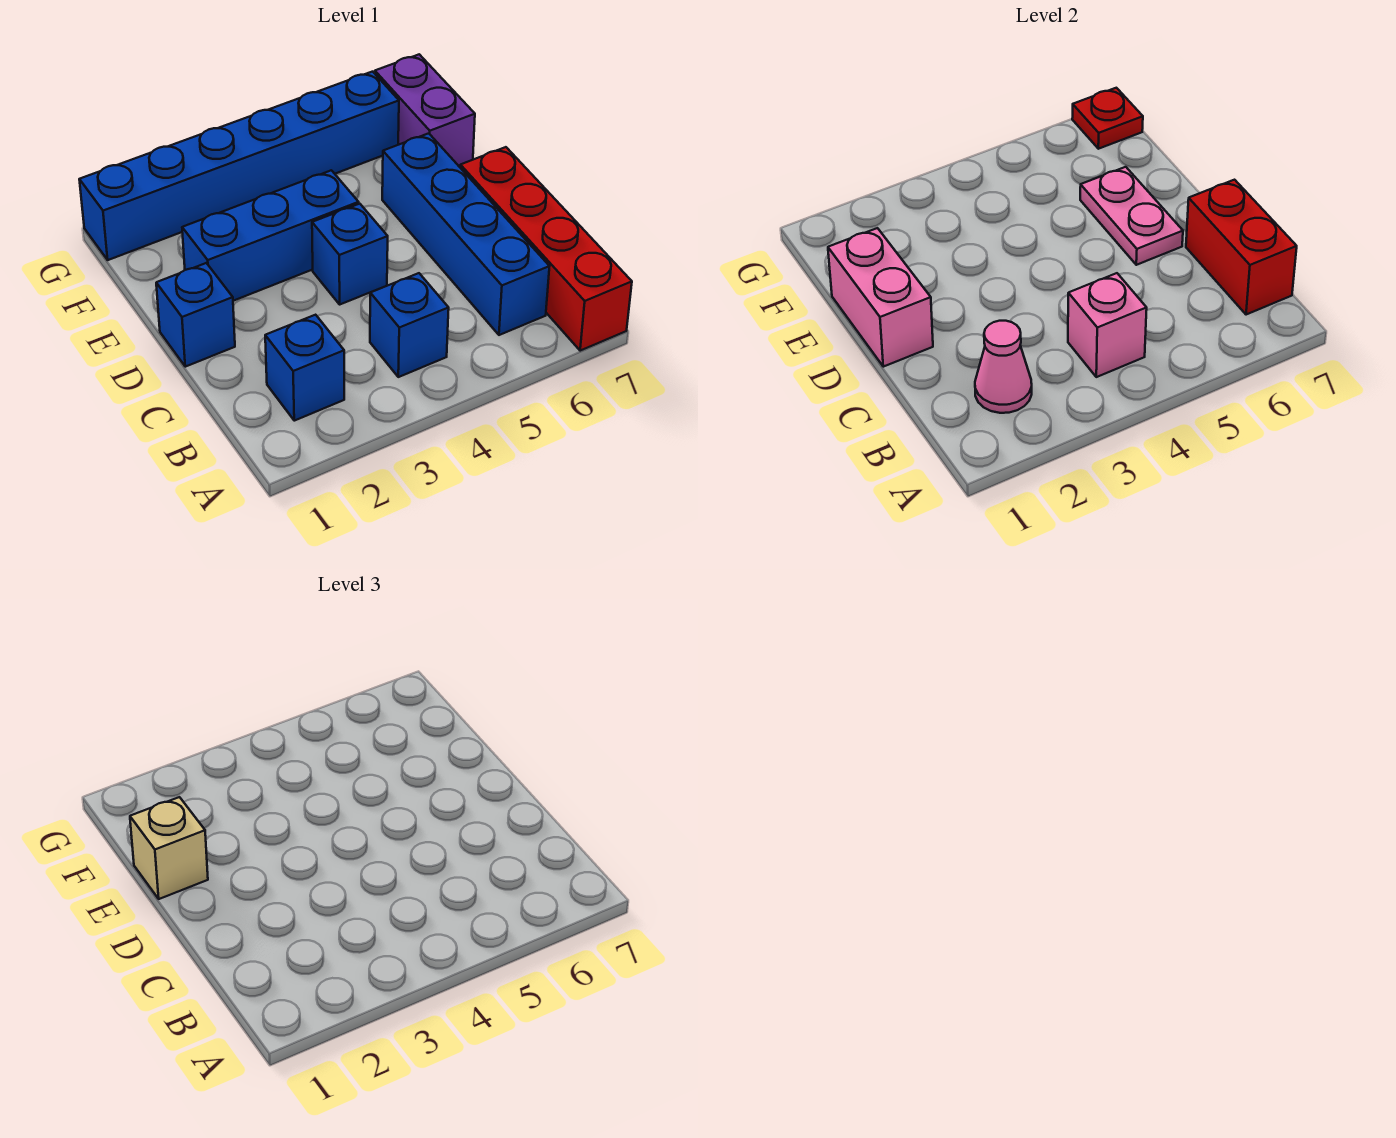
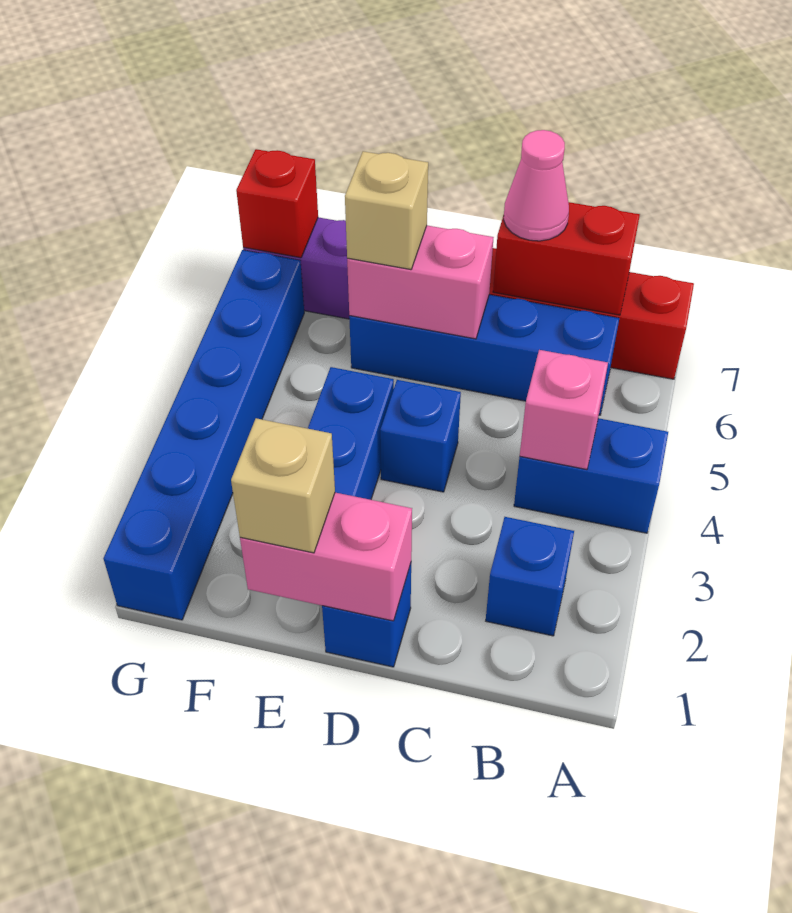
pink cone B2 level 2 -> pink cone C7 level 3
blue brick B4 level 1 -> blue brick A4:B4 level 1
pink plate D6:E6 level 2 -> pink brick D6:E6 level 2
none -> tan brick E6 level 3
red plate G7 level 2 -> red brick G7 level 2

